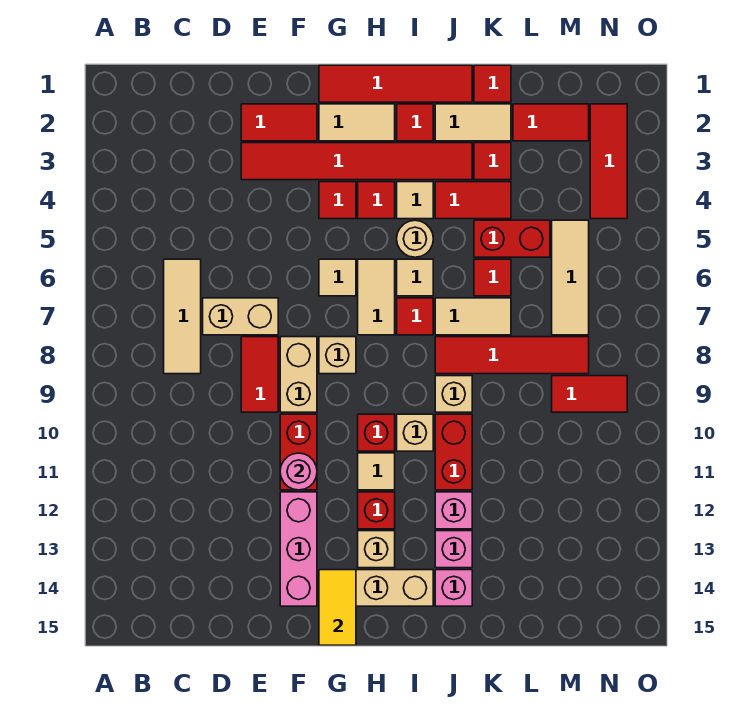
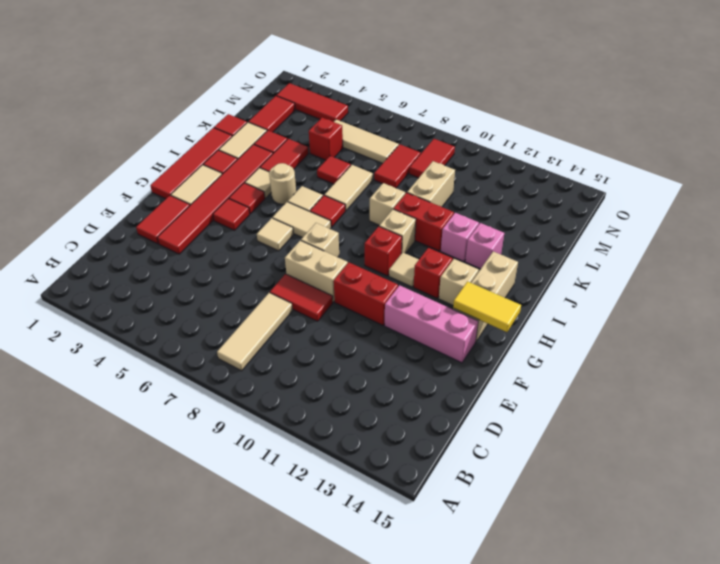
tan tile C6:C8 level 1 -> tan tile B8:D8 level 1
tan brick D7:E7 level 1 -> tan brick K10:L10 level 1
pink round brick F11 level 2 -> none
red tile J8:M8 level 1 -> red tile L8:M8 level 1
pink brick J14 level 1 -> none
red brick K5:L5 level 1 -> red brick L5 level 1

